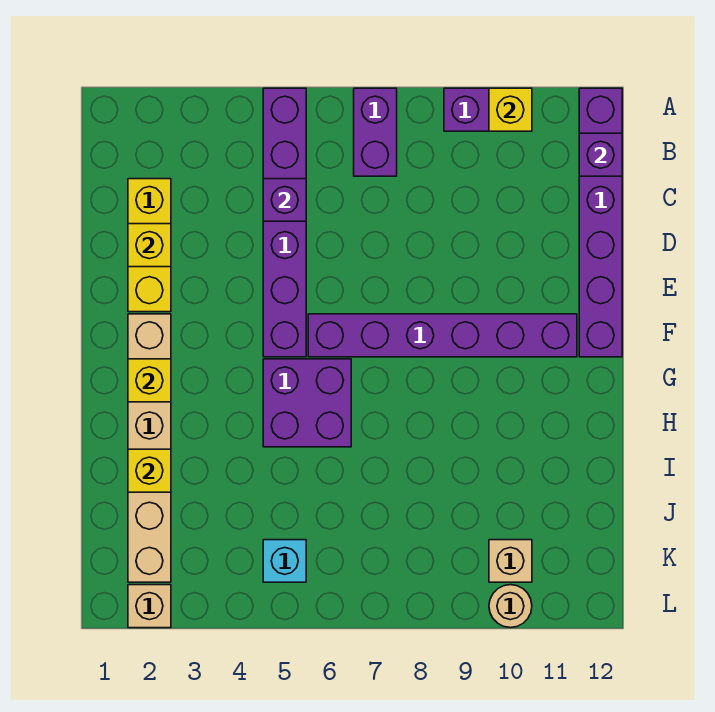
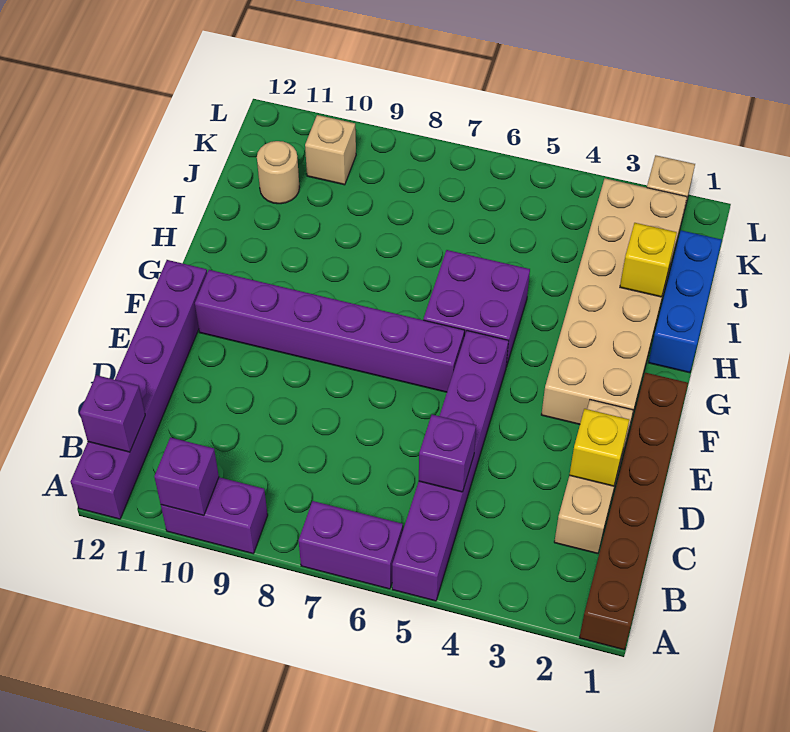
none -> brown brick A1:F1 level 1
purple brick A7:B7 level 1 -> purple brick A6:A7 level 1
yellow brick A10 level 2 -> purple brick A10 level 2
yellow brick C2:E2 level 1 -> tan brick C2:E2 level 1
tan brick F2:K2 level 1 -> tan brick F2:K3 level 1
yellow brick G2 level 2 -> none
none -> blue brick H1:J1 level 1
cyan brick K5 level 1 -> none
tan round brick L10 level 1 -> tan round brick J11 level 1

